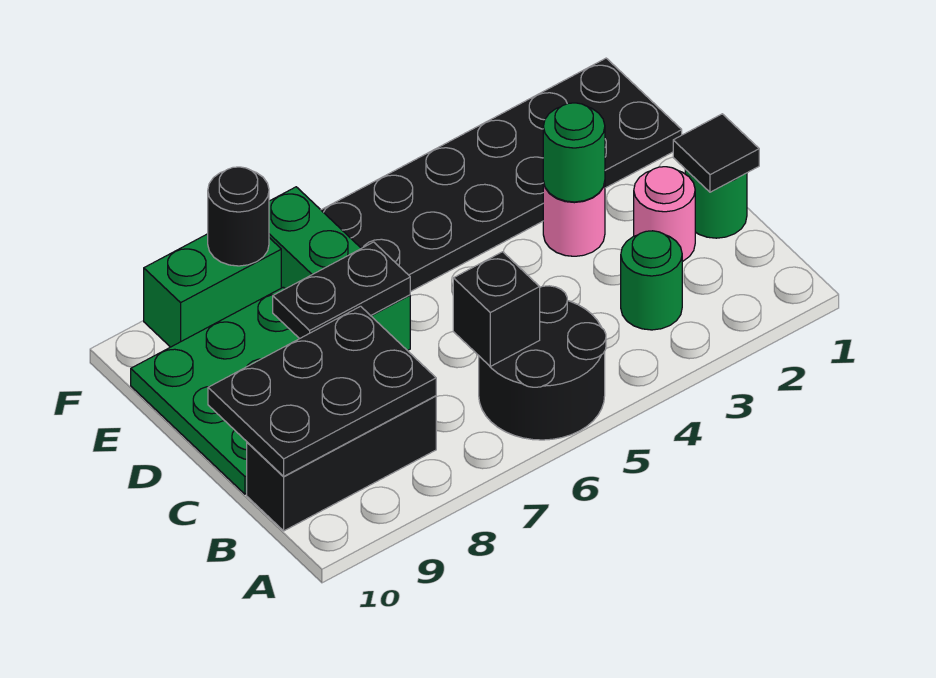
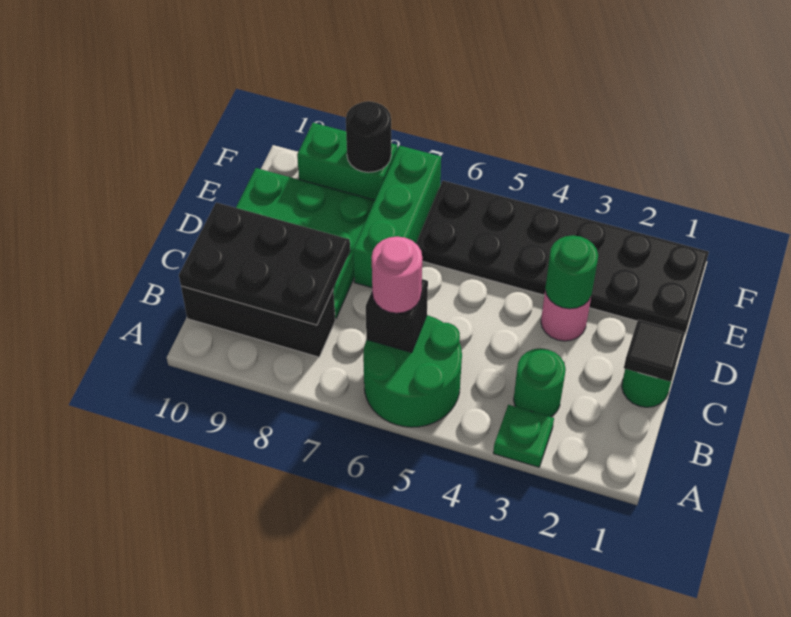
none -> green plate A3 level 1
black round brick A5:B6 level 1 -> green round brick A5:B6 level 1
pink round brick C2 level 1 -> pink round brick B6 level 3
black plate D7:D8 level 2 -> none

